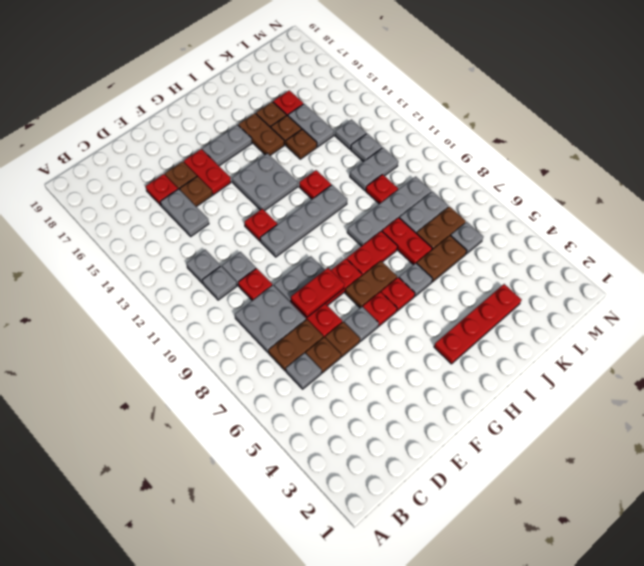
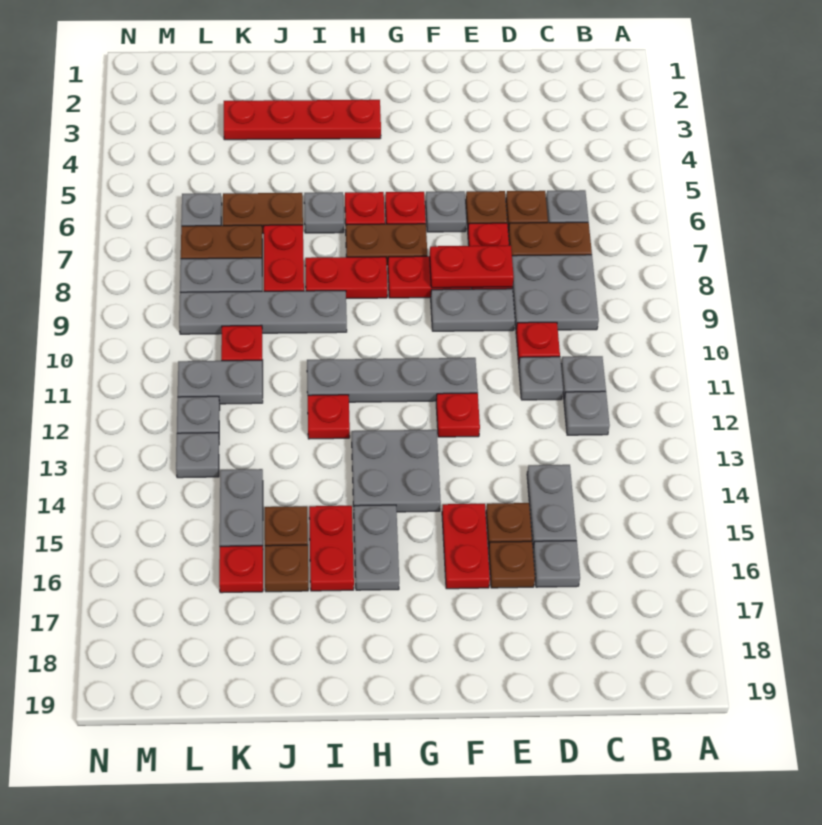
red plate D16 level 1 -> grey plate D16 level 1
grey plate G16:H16 level 1 -> grey plate H15:H16 level 1
brown plate I15:I16 level 1 -> red plate I15:I16 level 1
brown plate J14 level 1 -> none

